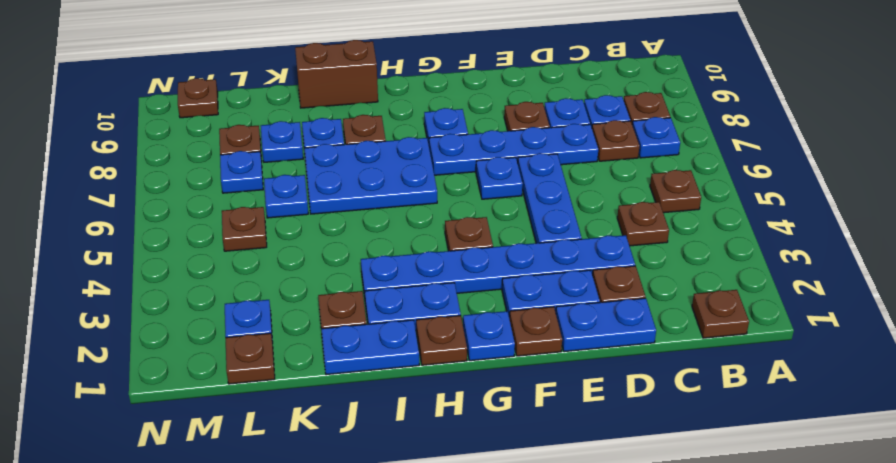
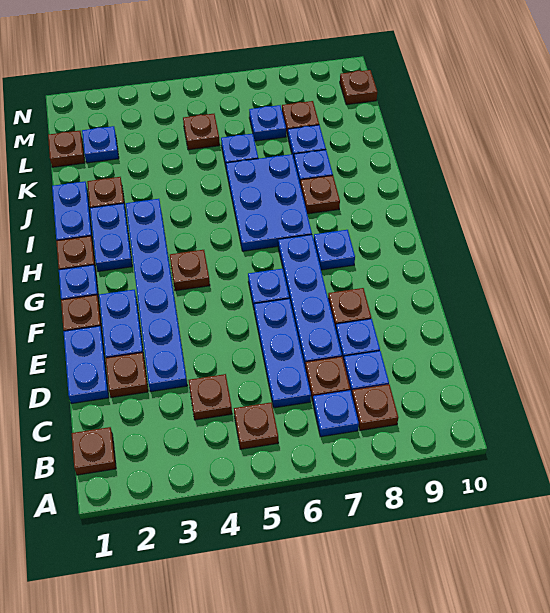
blue plate E4:E6 level 1 -> blue plate C6:E6 level 1
brown brick I10:J10 level 1 -> none

